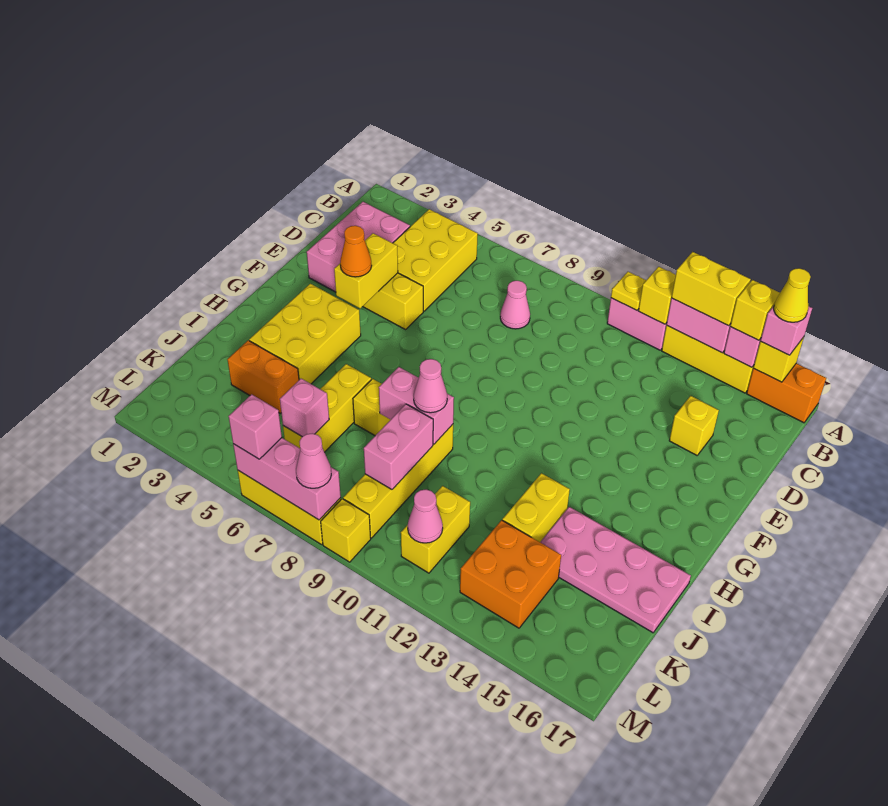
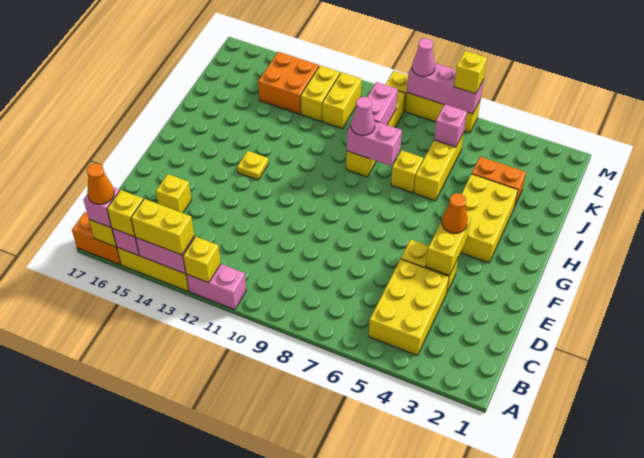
yellow plate A11 level 2 -> yellow plate G13 level 1
yellow cone A16 level 4 -> orange cone A16 level 4
pink brick C2:E3 level 1 -> none
pink cone C8 level 1 -> none
yellow brick I13:J13 level 1 -> yellow brick K12:L12 level 1
pink plate I14:J17 level 1 -> none
pink cone L11 level 2 -> none
pink brick M6 level 3 -> yellow brick M6 level 3

